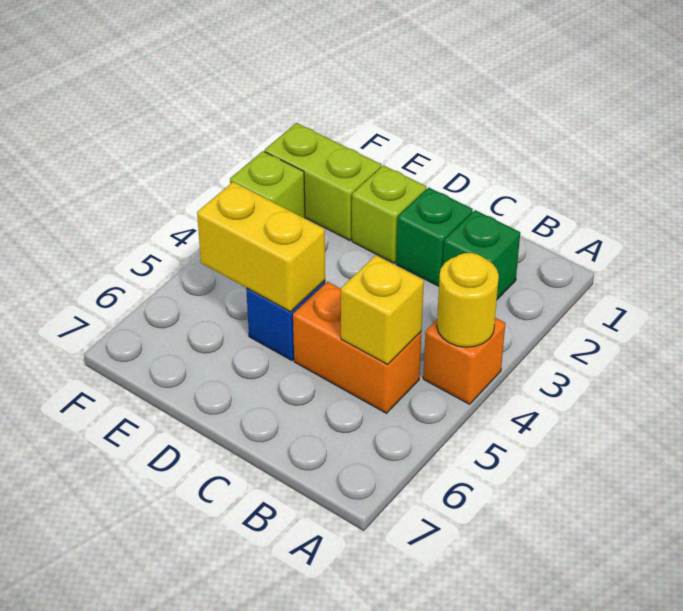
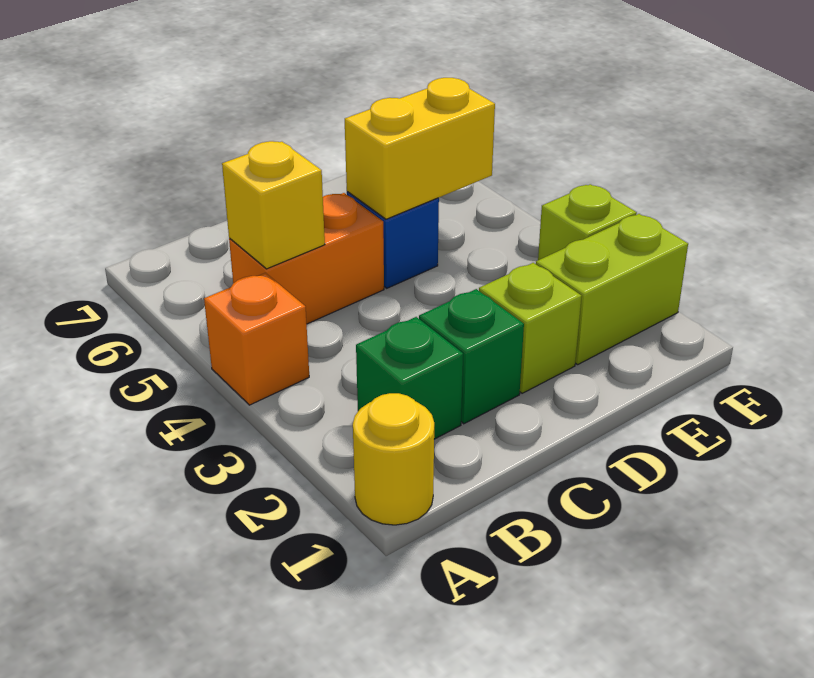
yellow round brick A4 level 2 -> yellow round brick A1 level 1

